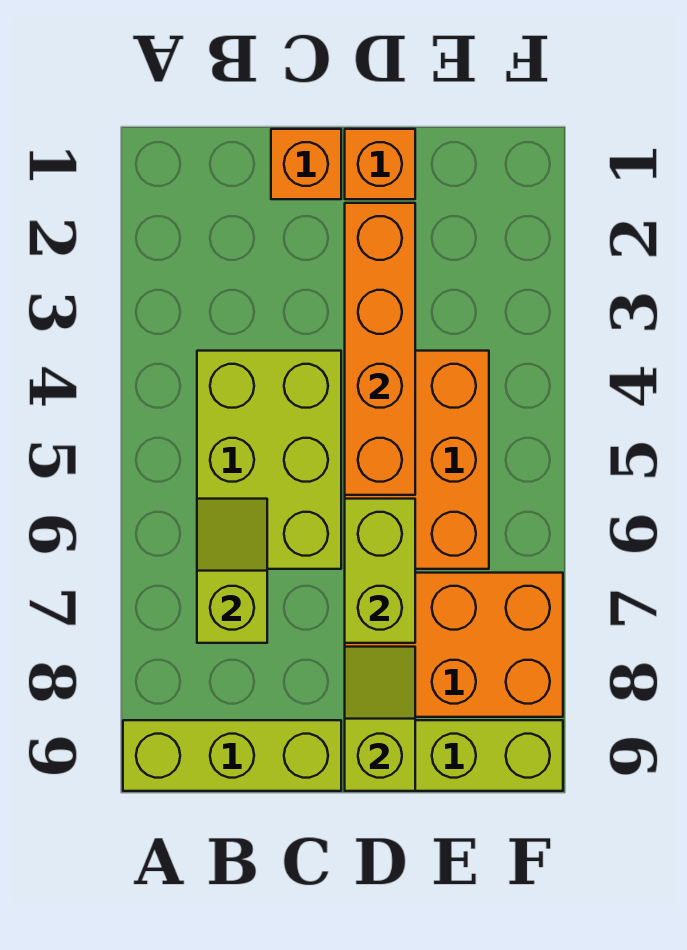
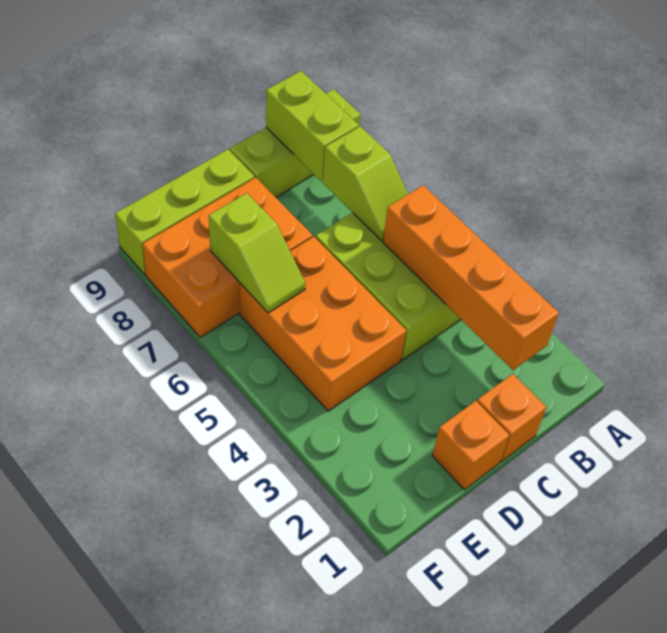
orange brick D2:D5 level 2 -> orange brick B2:B5 level 2
lime brick D6:D7 level 2 -> lime brick B8:B9 level 2
lime slope D8:D9 level 2 top 9 -> lime slope E6:E7 level 2 top 7

